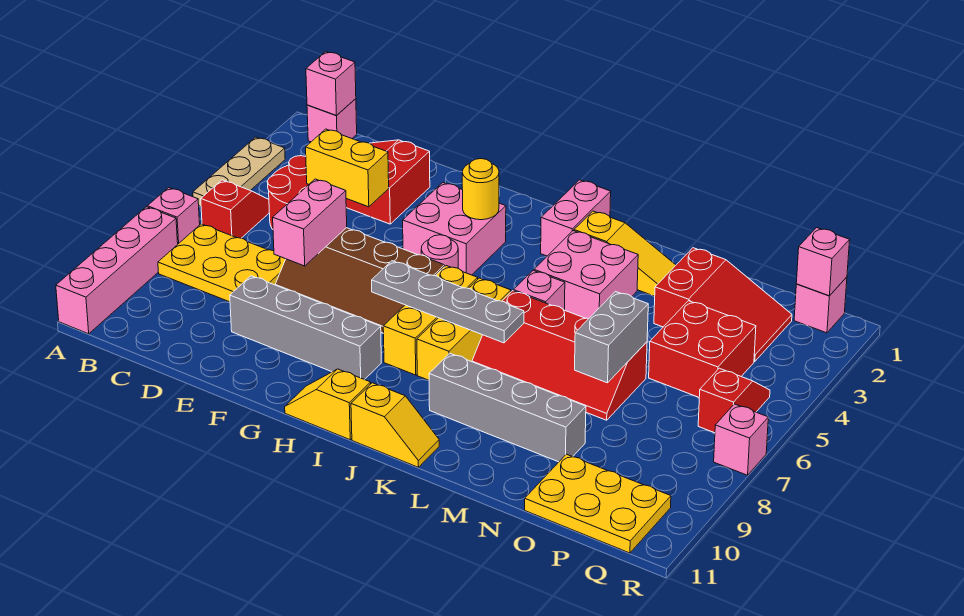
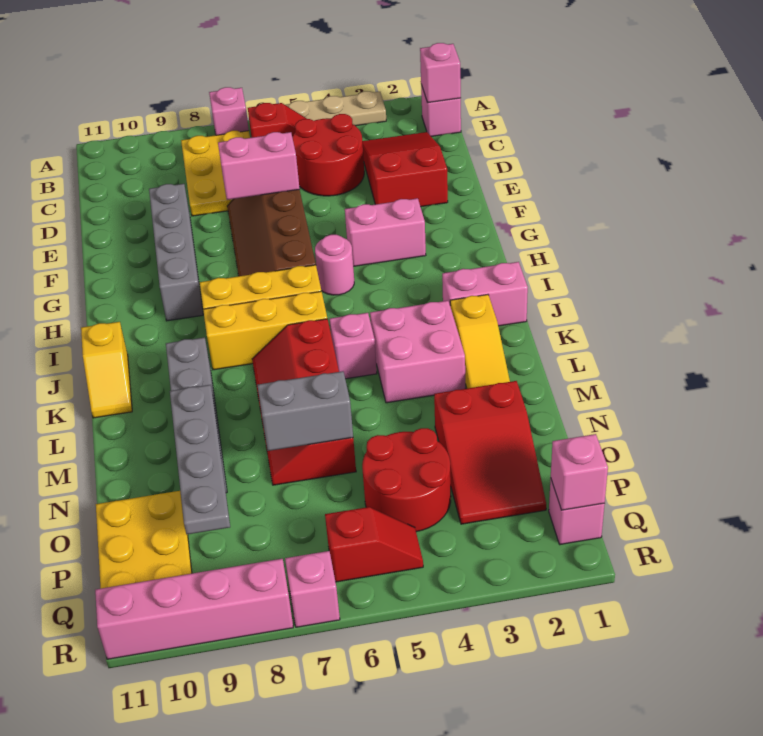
pink brick A8:A11 level 1 -> pink brick R8:R11 level 1
yellow brick D4:E4 level 2 -> none
pink brick G3:H4 level 1 -> pink brick G3:G4 level 1
yellow round brick H3 level 2 -> none
grey plate H7:K7 level 2 -> grey plate M9:P9 level 2
yellow slope H11:I11 level 1 top I -> none
red brick O4:P5 level 1 -> red round brick O4:P5 level 1

